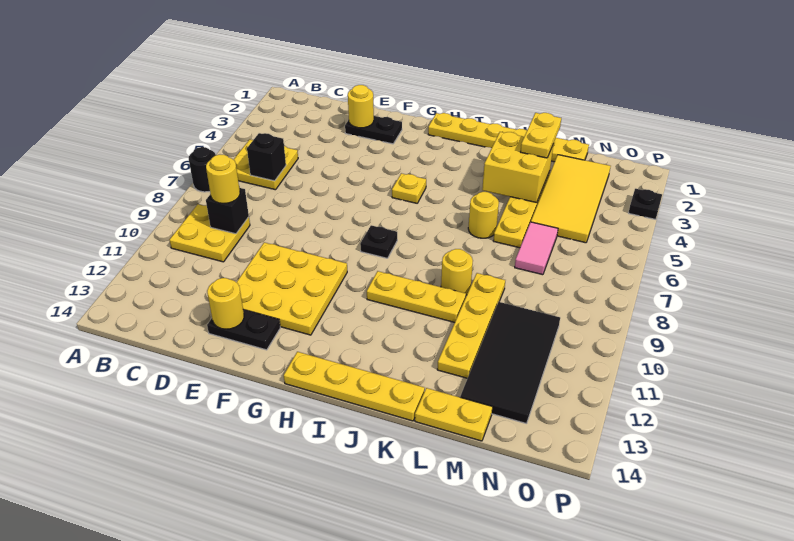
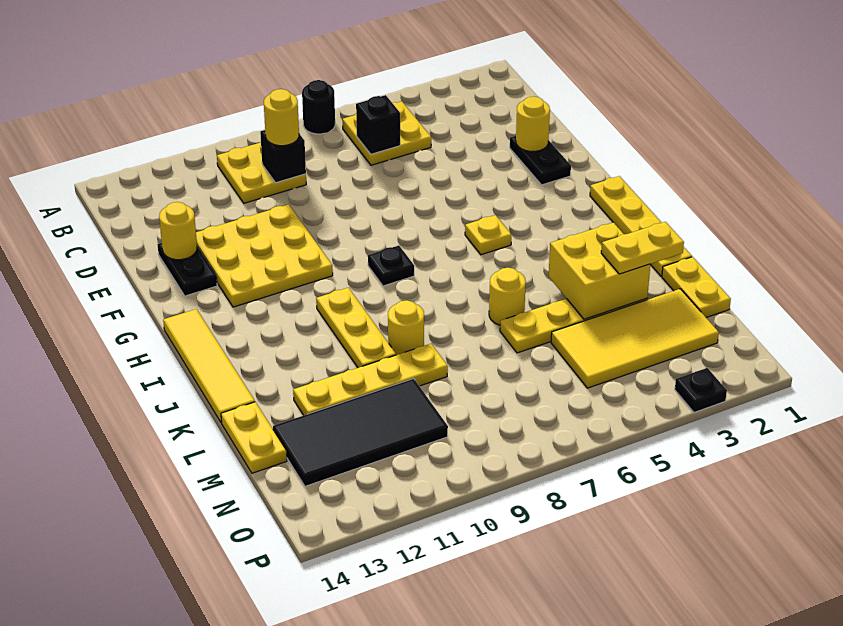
yellow plate H14:K14 level 1 -> yellow tile H14:K14 level 1
pink tile M6:M7 level 1 -> none

